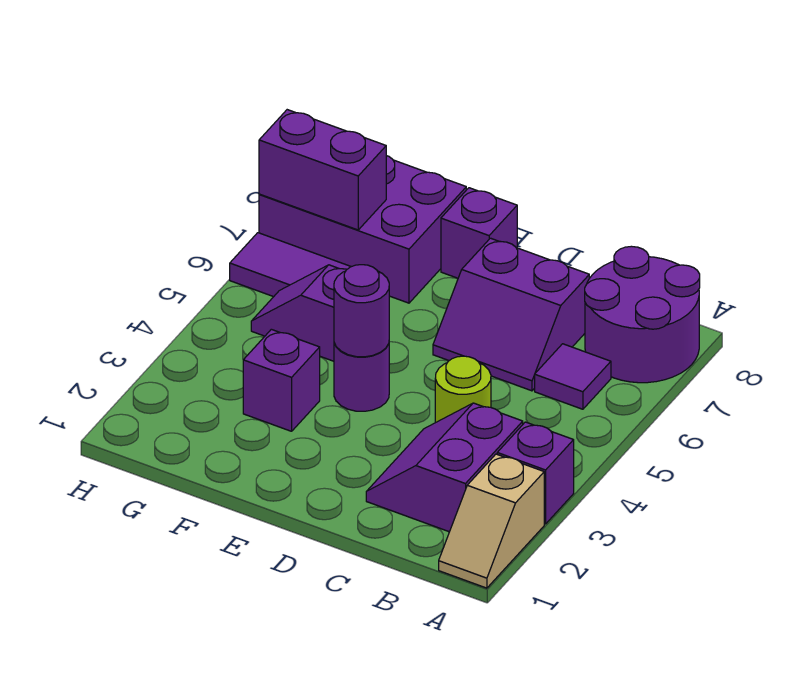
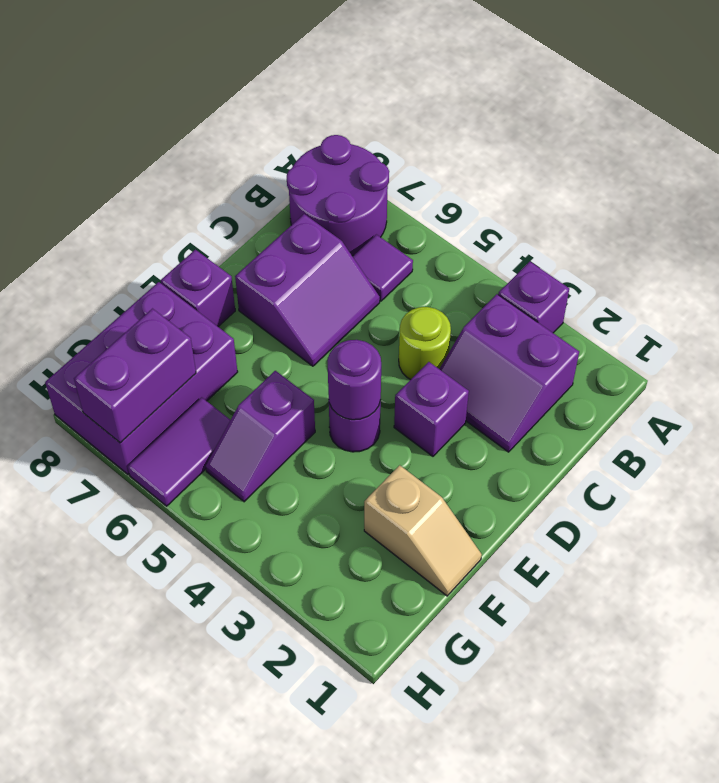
tan slope A1:A2 level 1 top 2 -> tan slope F1:F2 level 1 top 2
purple brick F3 level 1 -> purple brick D3 level 1

